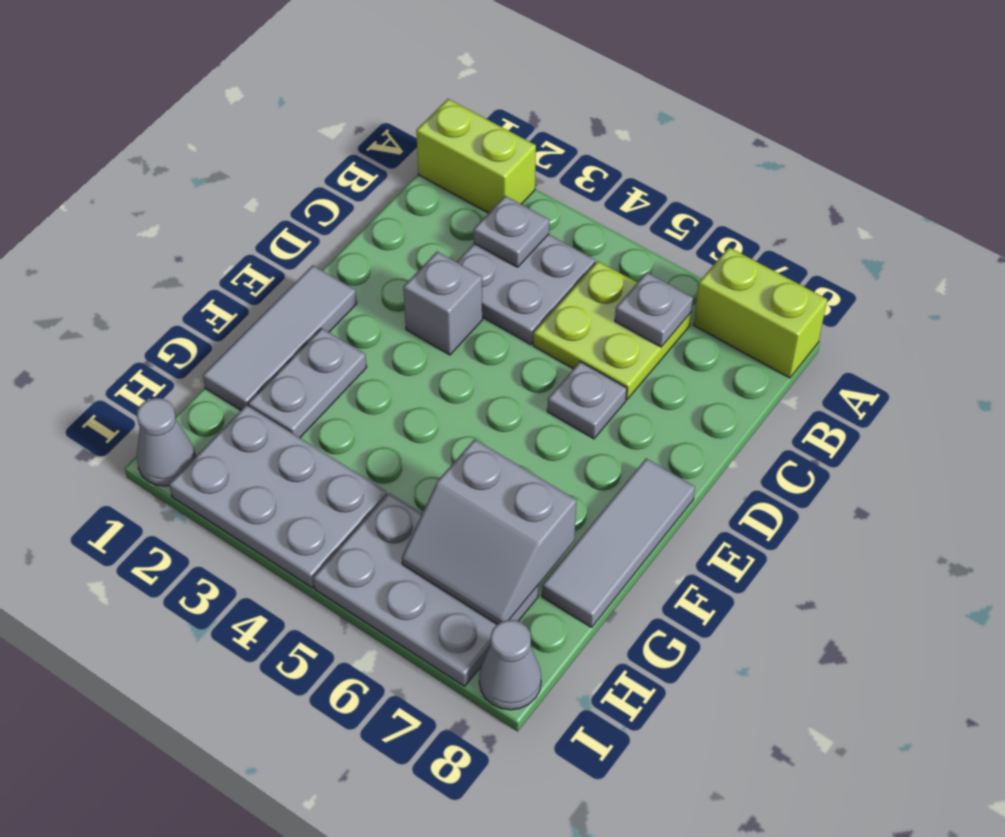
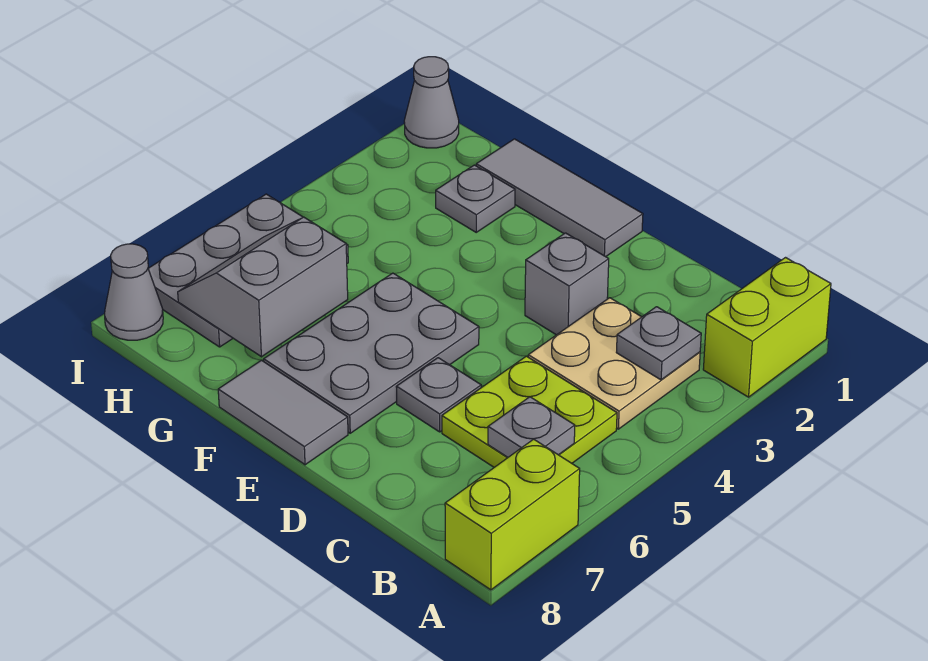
grey plate B3:C4 level 1 -> tan plate B3:C4 level 1
grey tile E8:G8 level 1 -> grey tile E8:F8 level 1
grey plate F2:G2 level 1 -> grey plate G2 level 1
grey plate H2:I4 level 1 -> grey plate E5:F7 level 1

